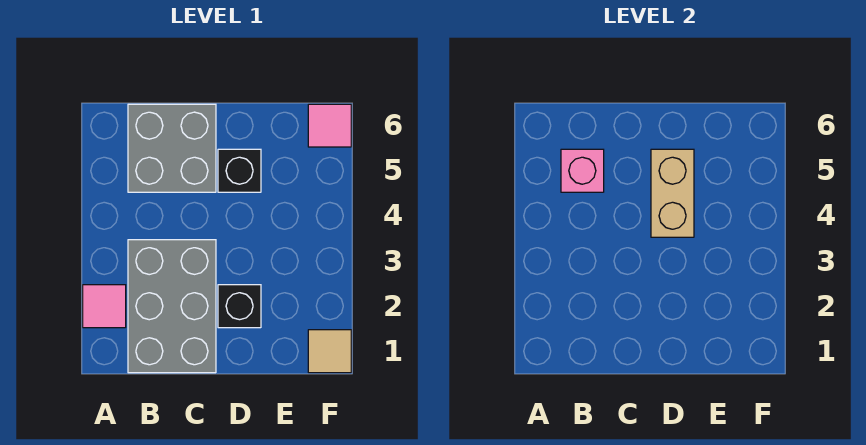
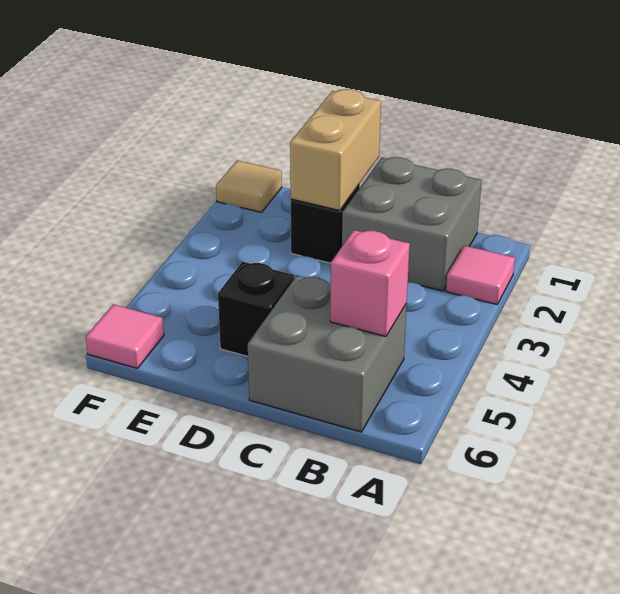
grey brick B1:C3 level 1 -> grey brick B1:C2 level 1
tan brick D4:D5 level 2 -> tan brick D1:D2 level 2

